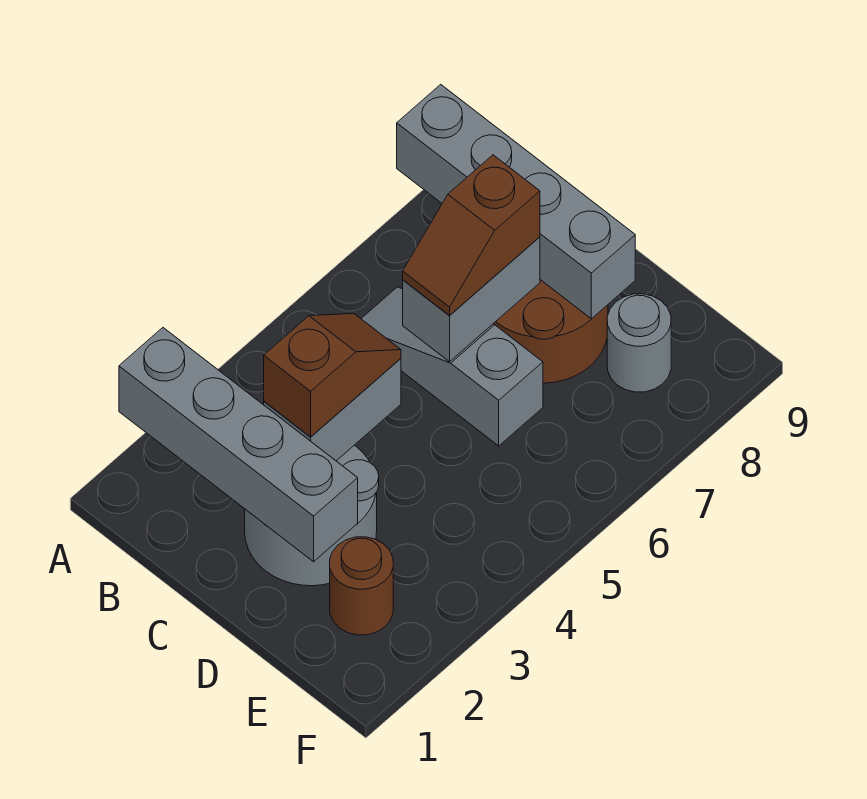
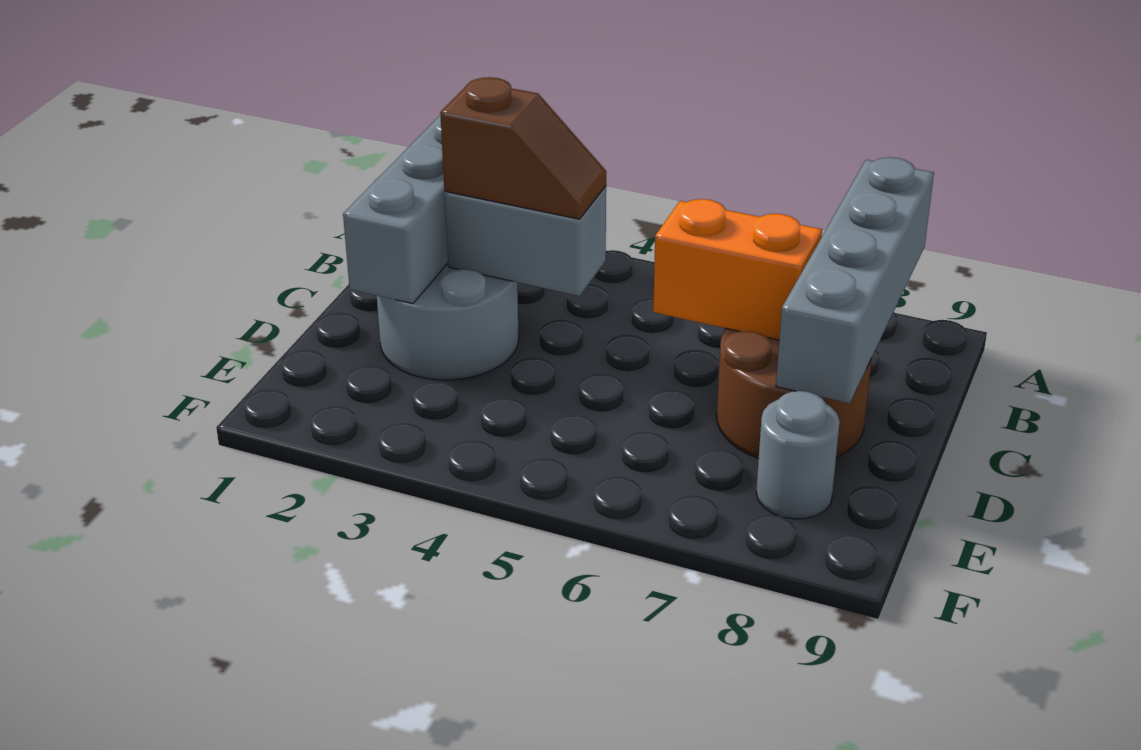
grey slope B6:D6 level 1 top D -> none
grey brick C6:C7 level 2 -> orange brick C6:C7 level 2
brown slope C6:C7 level 3 top 7 -> none
brown round brick E2 level 1 -> none

